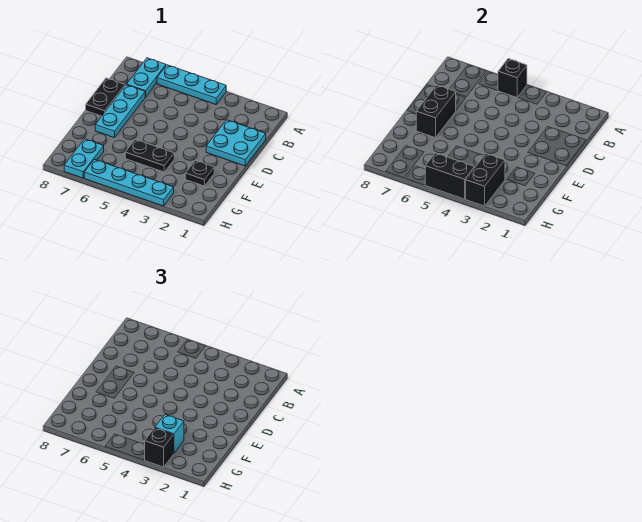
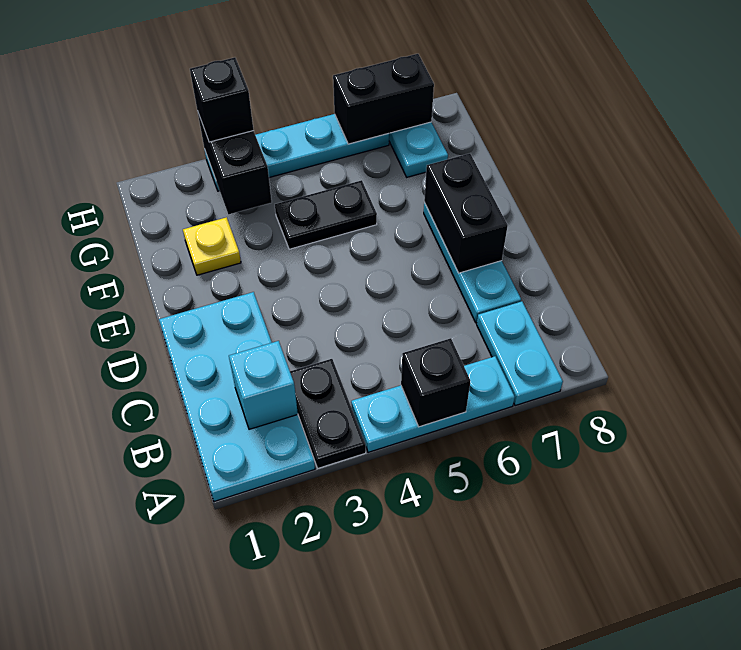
cyan plate C1:D2 level 1 -> cyan plate A1:D2 level 1
black plate C8:D8 level 1 -> black plate A3:B3 level 1
black plate F2 level 1 -> yellow plate F2 level 1
cyan brick G3 level 3 -> cyan brick B2 level 2
black brick H4:H5 level 2 -> black brick H6:H7 level 2

